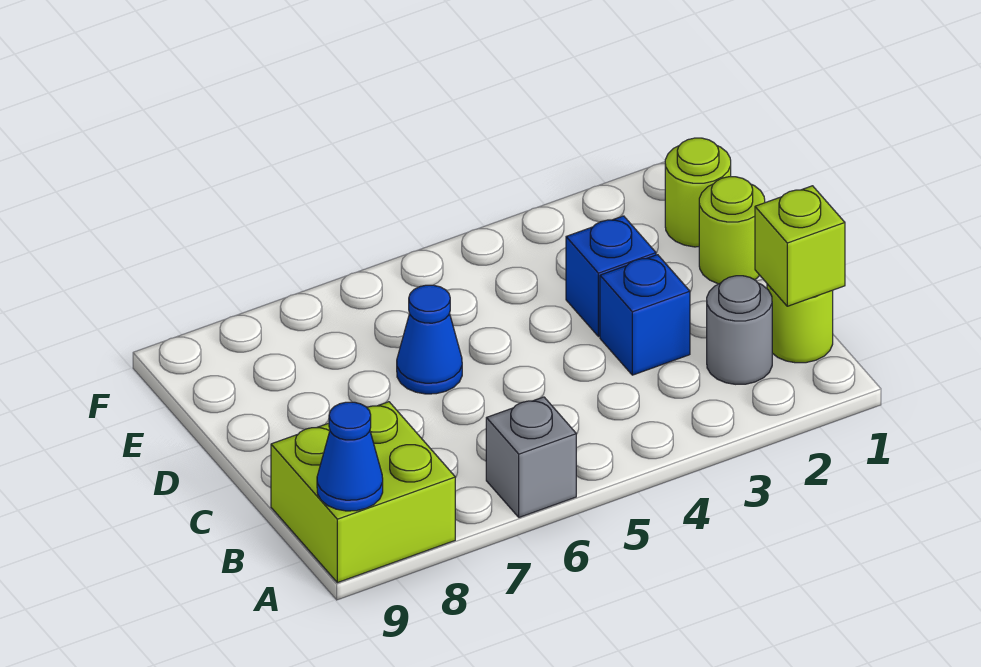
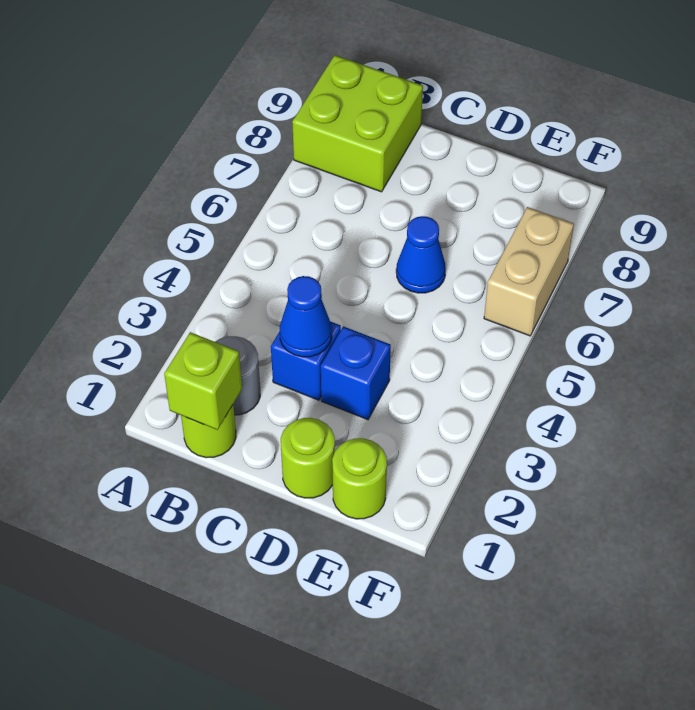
grey brick A6 level 1 -> none
blue cone A9 level 2 -> blue cone C3 level 2
none -> tan brick F6:F7 level 1

